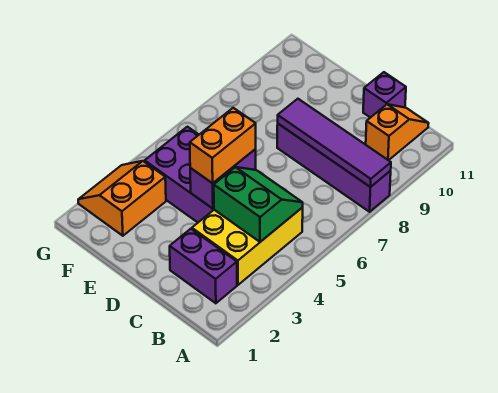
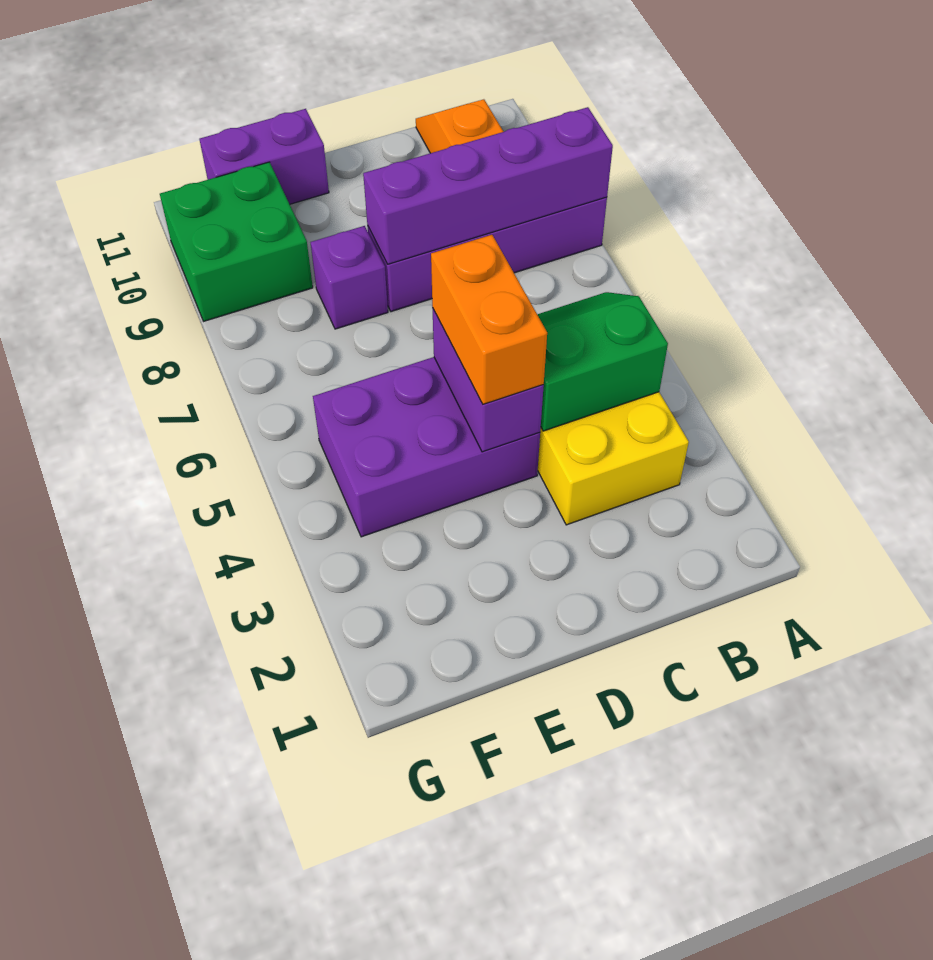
purple tile A8:D8 level 2 -> purple brick A8:D8 level 2
purple brick B2:C2 level 1 -> purple brick E11:F11 level 1
purple brick C11 level 1 -> purple brick E8 level 1
orange slope F2:G3 level 1 top F -> none
none -> green brick F9:G10 level 1

